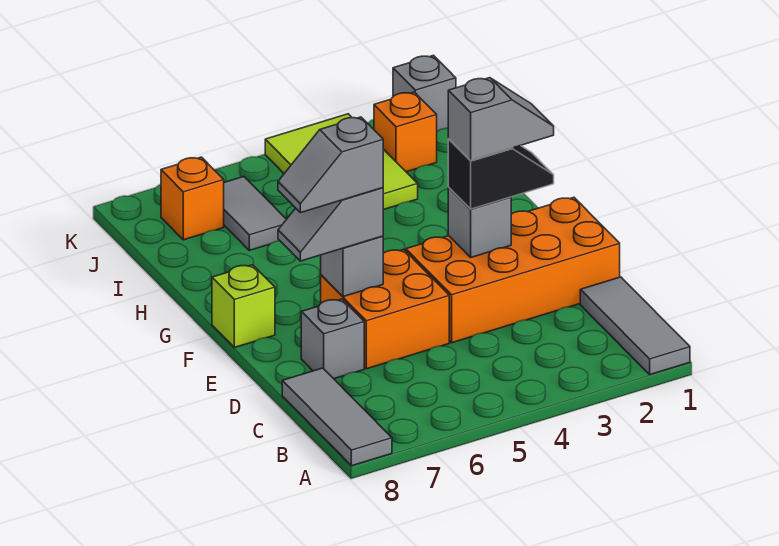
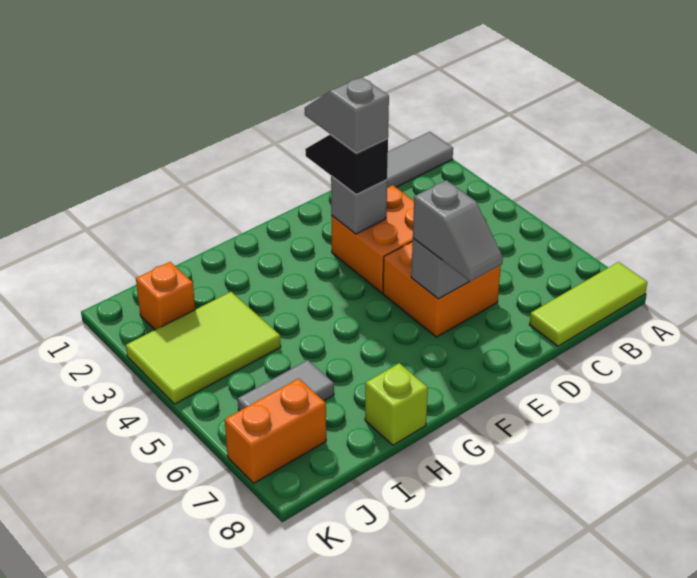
grey tile A8:C8 level 1 -> lime tile A8:C8 level 1
orange brick D1:E4 level 1 -> orange brick D3:E4 level 1
grey brick D7 level 1 -> none
grey slope E6:E7 level 4 top 6 -> none
lime brick F8 level 1 -> lime brick H8 level 1
orange brick J7 level 1 -> orange brick J7:K7 level 1
grey brick K1 level 1 -> none

